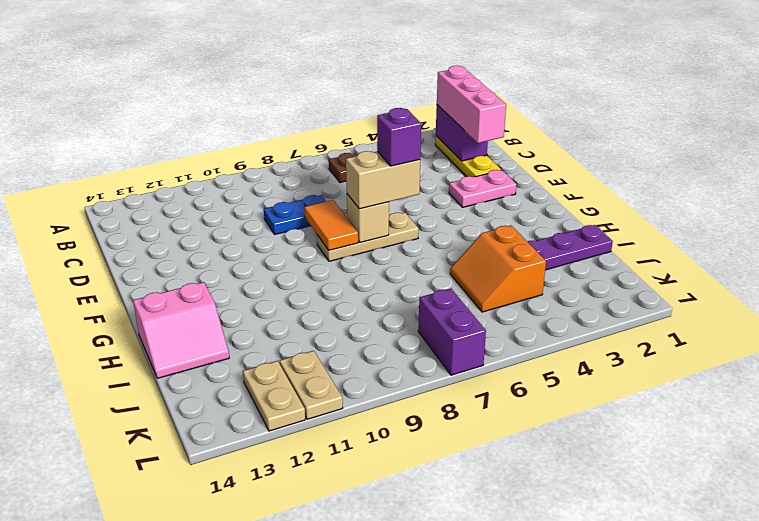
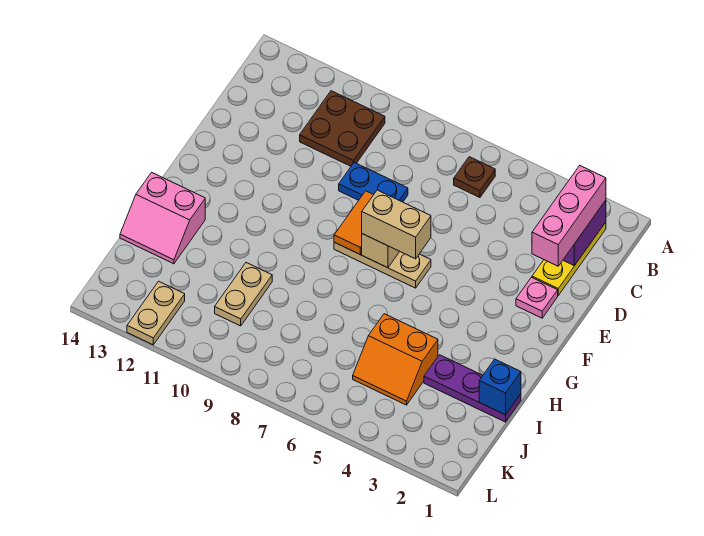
none -> brown plate B10:C11 level 1
pink plate E2:E3 level 1 -> pink plate E2 level 1
purple brick F6 level 4 -> none
none -> blue brick I1 level 2
orange slope I4:J5 level 1 top 4 -> orange slope I4:J5 level 1 top I
purple brick K7:L7 level 1 -> none
tan plate K11:L11 level 1 -> tan plate I10:J10 level 1

